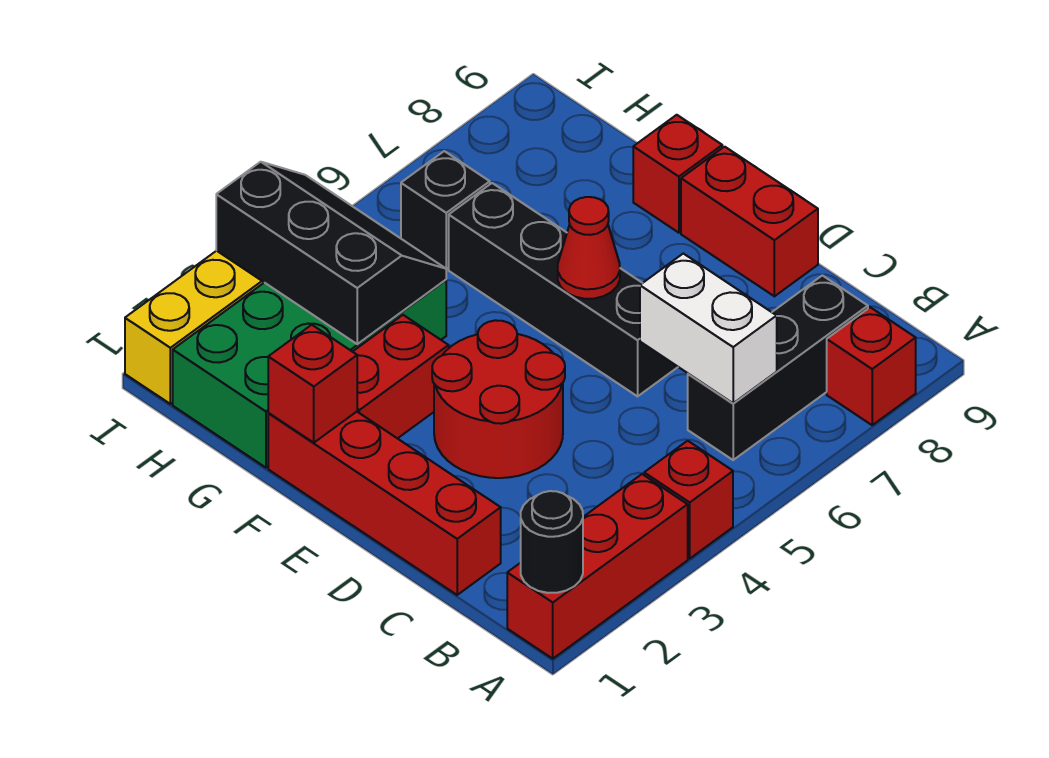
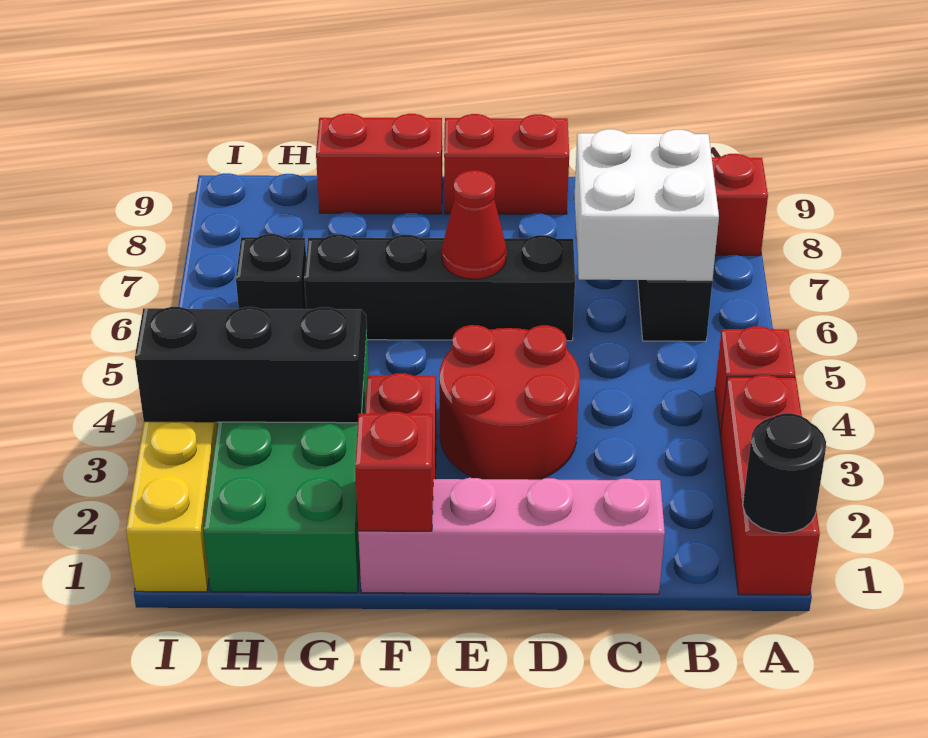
white brick B6:C6 level 2 -> white brick B6:C7 level 2
red brick C1:F1 level 1 -> pink brick C1:F1 level 1
red brick F9 level 1 -> red brick F9:G9 level 1

